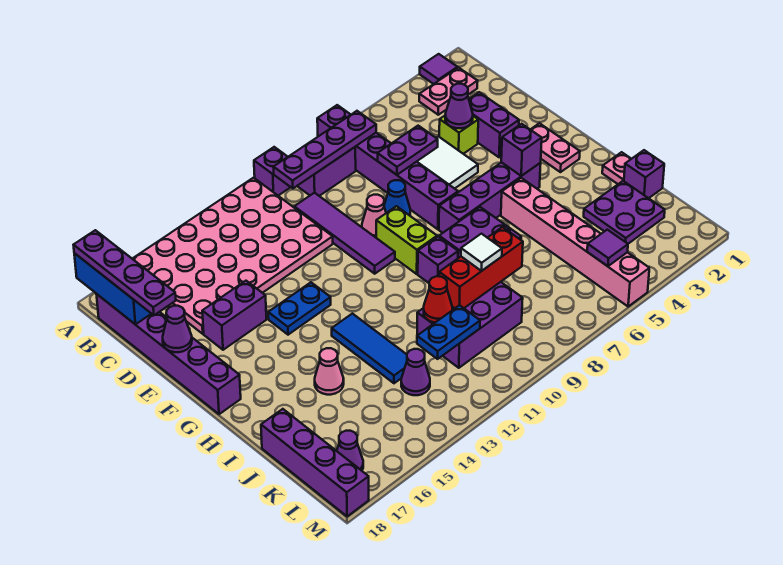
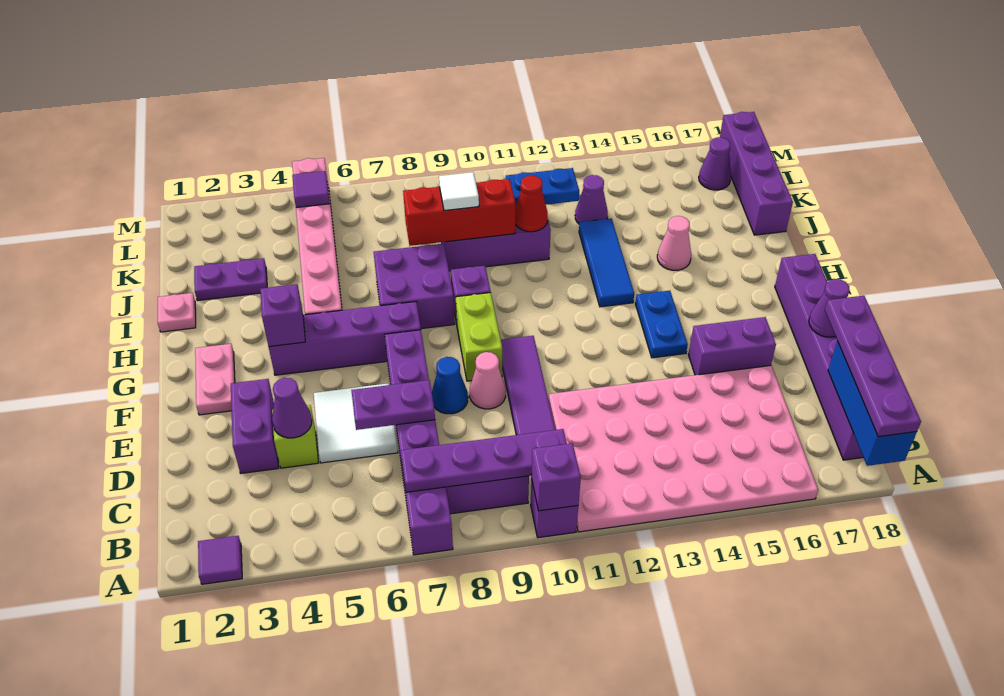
pink plate B2:B3 level 1 -> none
blue plate F13:F14 level 1 -> blue plate F14:G14 level 1
purple brick J1 level 1 -> purple brick A10 level 2
purple plate J2:K3 level 1 -> purple plate J2:J3 level 1

